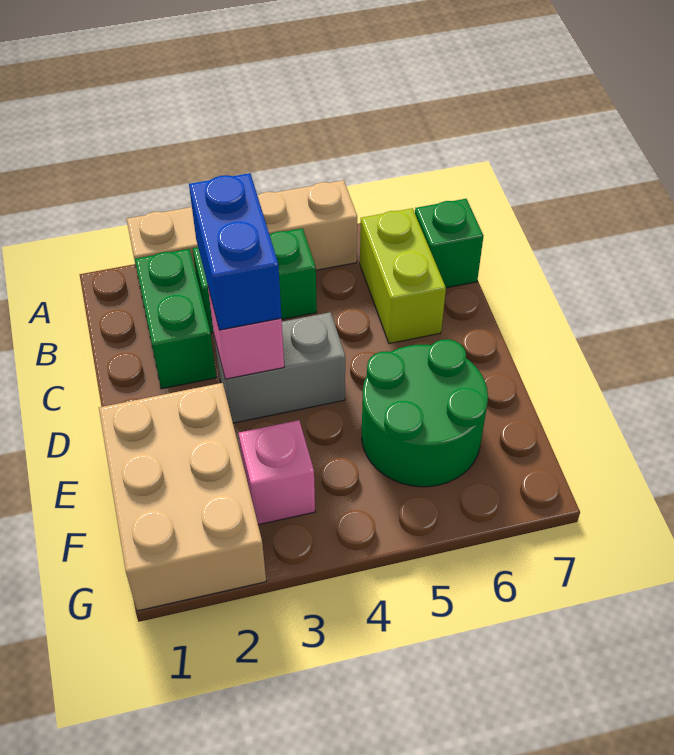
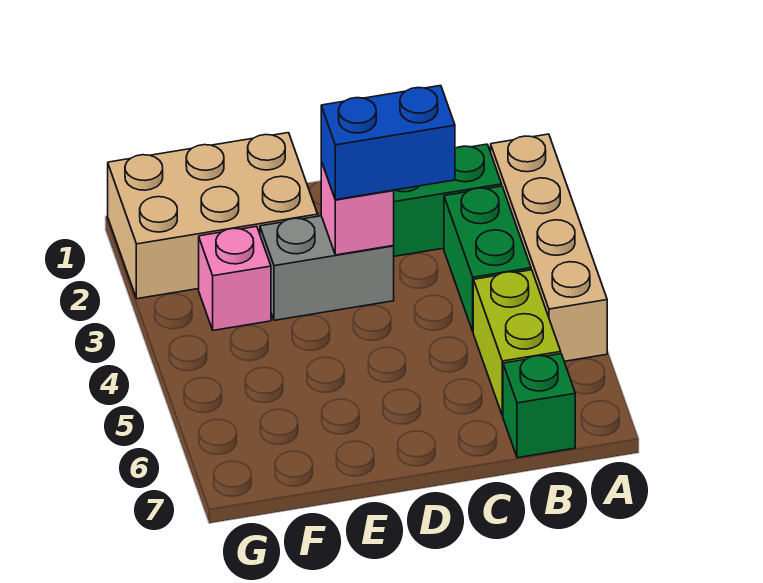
lime brick B6:C6 level 1 -> lime brick B5:B6 level 1
grey brick D3:D4 level 1 -> grey brick D3:E3 level 1
green round brick E5:F6 level 1 -> none

